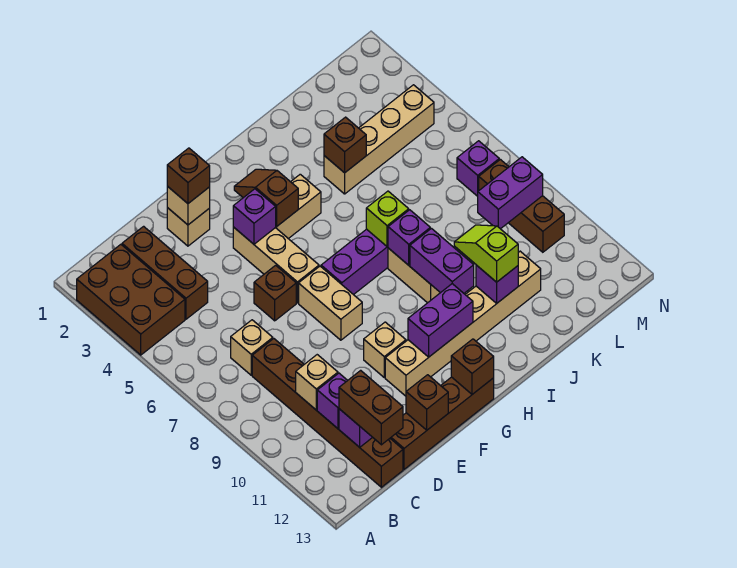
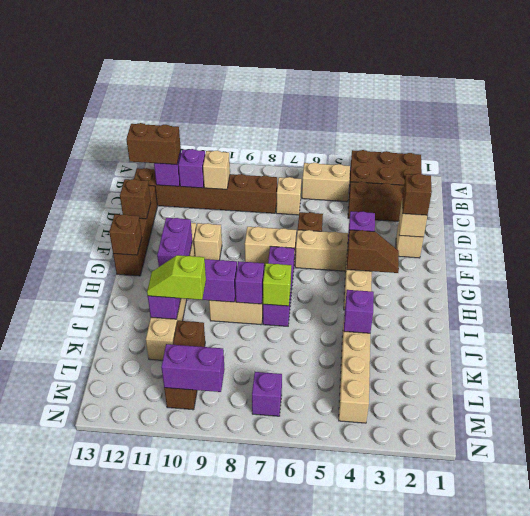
none -> tan brick B5:B6 level 1
brown brick J4 level 2 -> purple brick J4 level 2
lime slope J10:J11 level 3 top 11 -> lime slope J10:J11 level 3 top 10
purple brick L9:M9 level 2 -> purple brick M9:M10 level 2
brown brick M8:M10 level 1 -> brown brick K10:M10 level 1

